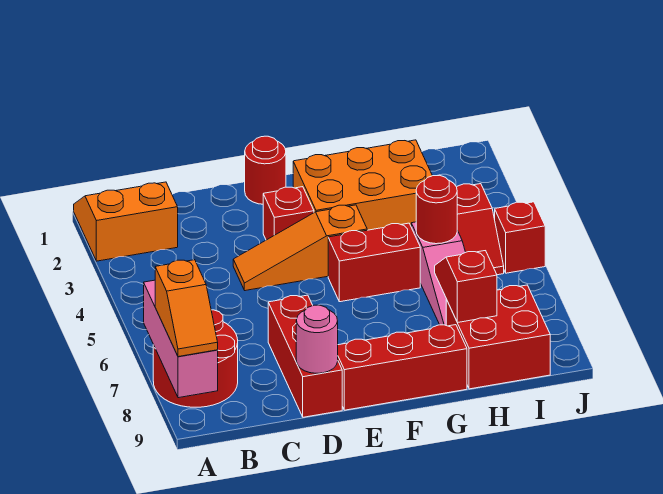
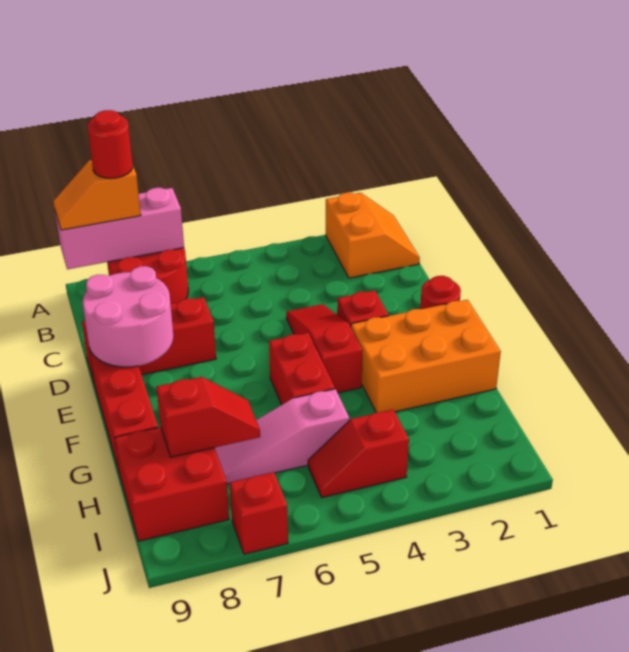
orange slope D4:F4 level 1 top F -> red slope D4:F4 level 1 top F
pink round brick D9 level 2 -> pink round brick D8:E9 level 2
orange brick F2:H3 level 1 -> orange brick F1:G3 level 1
red round brick H5 level 2 -> red round brick A8 level 4
red brick J5 level 1 -> red brick J7 level 1

